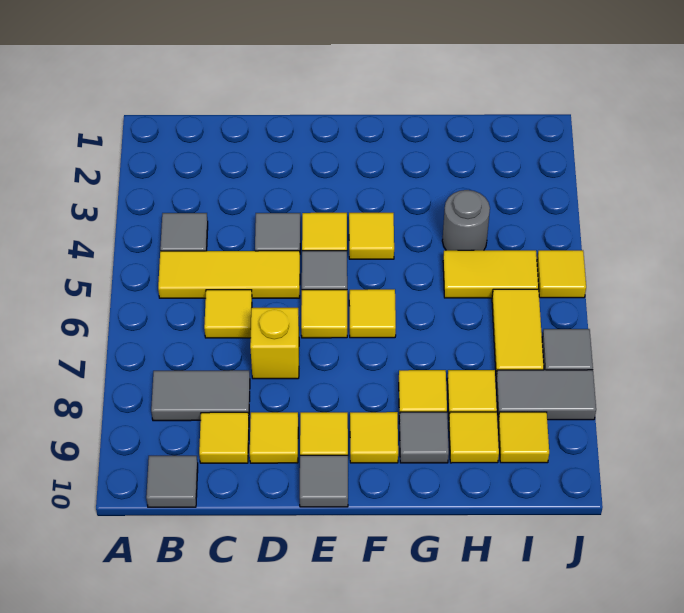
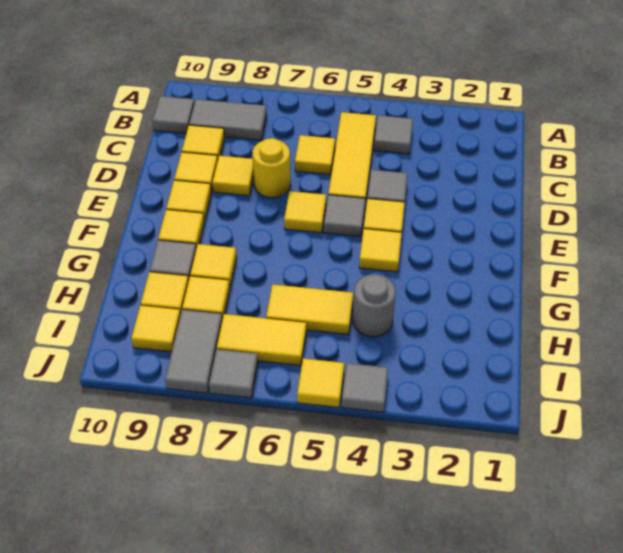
grey tile B8:C8 level 1 -> grey tile B8:B9 level 1
yellow brick D7 level 1 -> yellow round brick D7 level 1
grey tile E10 level 1 -> grey tile J4 level 1
yellow tile F6 level 1 -> yellow tile D8 level 1
yellow tile H5:I5 level 1 -> yellow tile H5:H6 level 1

